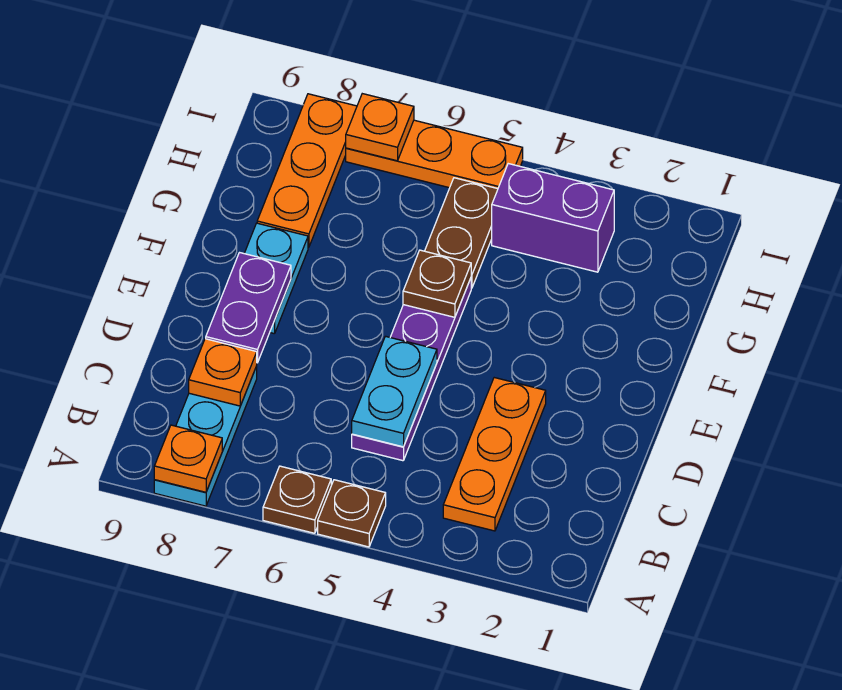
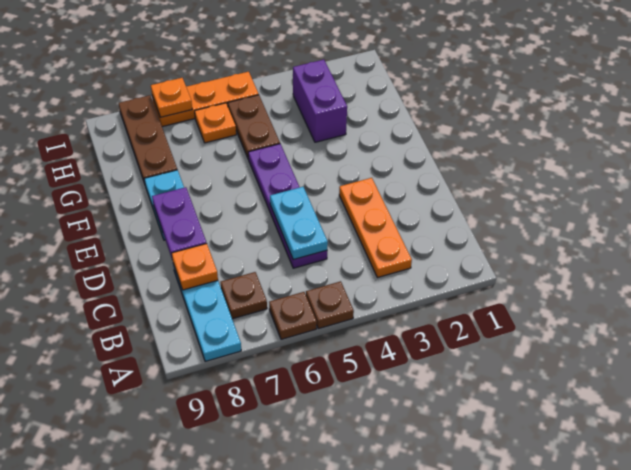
orange plate A8 level 2 -> orange plate H6 level 1
brown plate F5 level 2 -> brown plate B7 level 1
orange plate G8:I8 level 1 -> brown plate G8:I8 level 1
purple brick H3:H4 level 1 -> purple brick G3:H3 level 1

